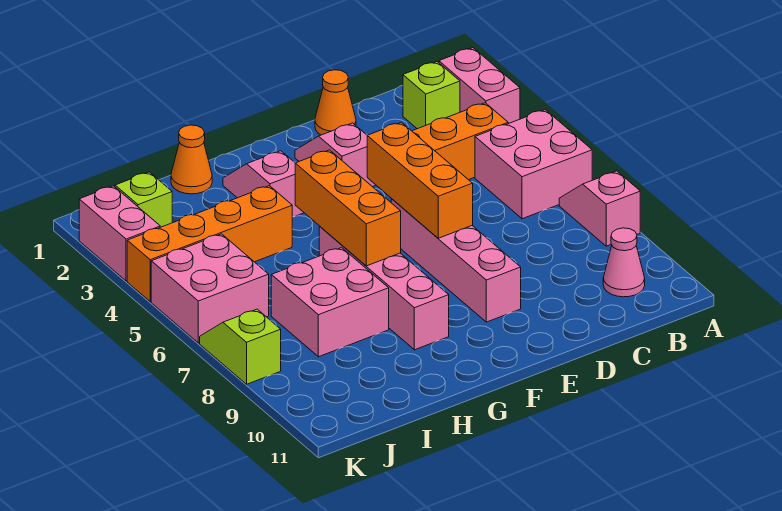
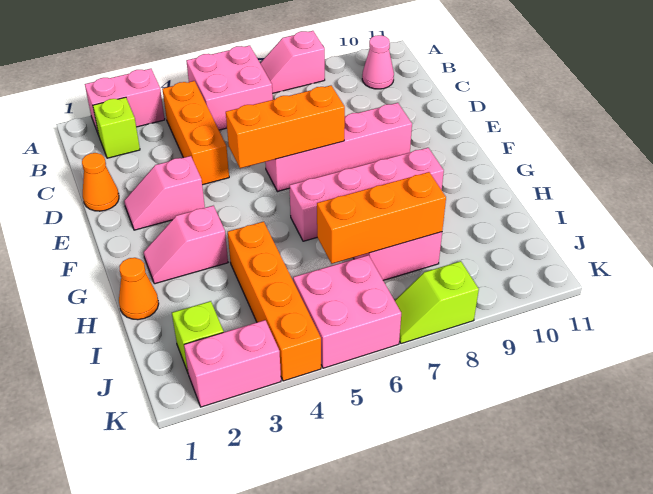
orange brick G5:G7 level 2 -> orange brick I6:I8 level 2

